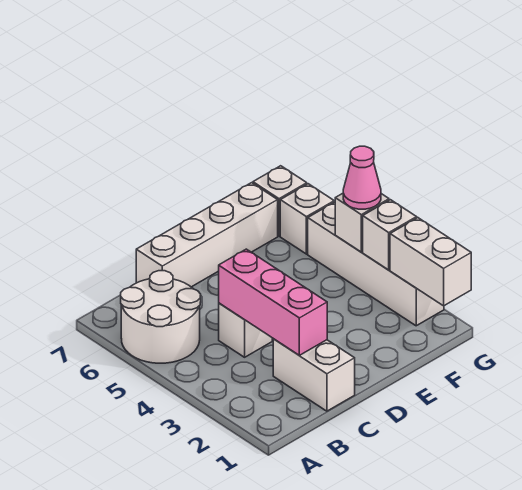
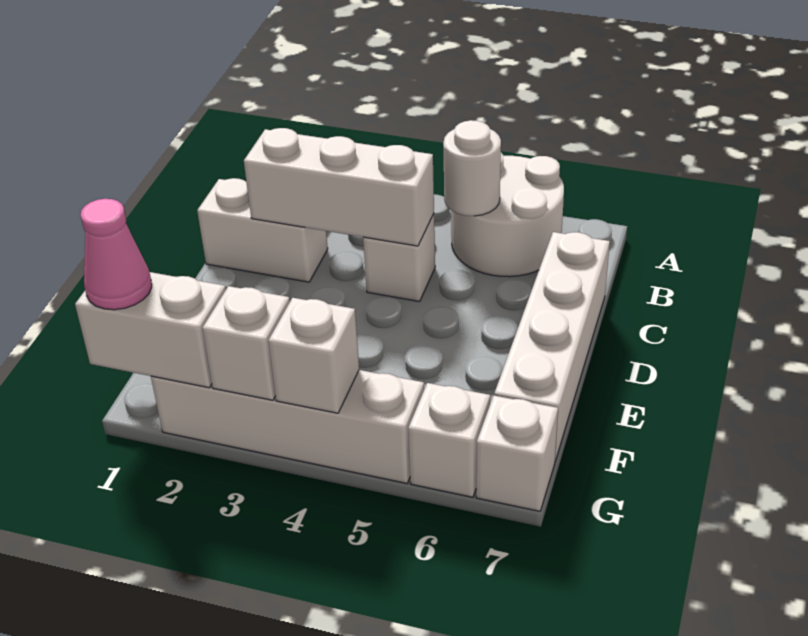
none -> white round brick B5 level 2
pink brick C2:C4 level 2 -> white brick C2:C4 level 2
pink cone G4 level 3 -> pink cone G1 level 3

